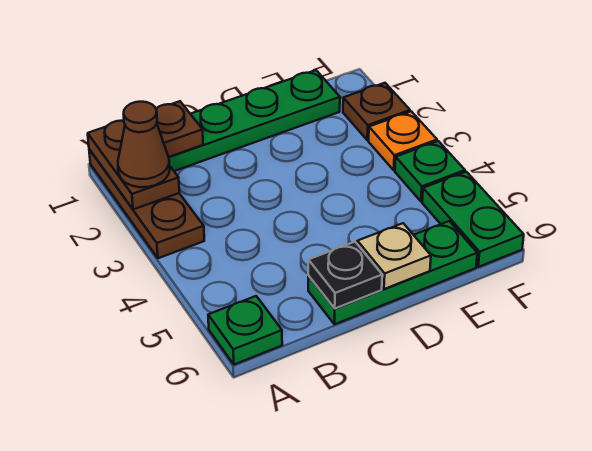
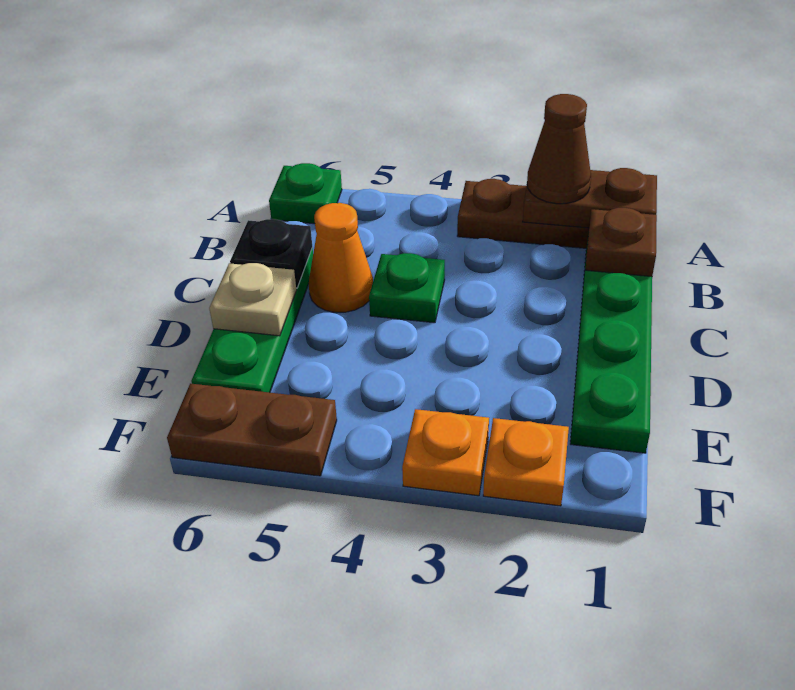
none -> orange cone C5 level 1
brown plate F2 level 1 -> orange plate F2 level 1
green plate F4 level 1 -> green plate C4 level 1
green plate F5:F6 level 1 -> brown plate F5:F6 level 1

